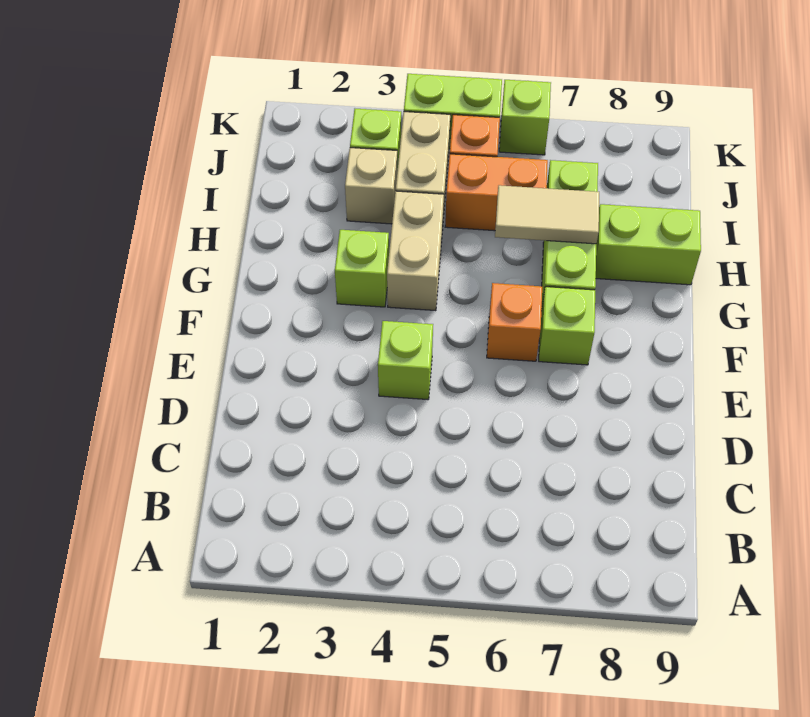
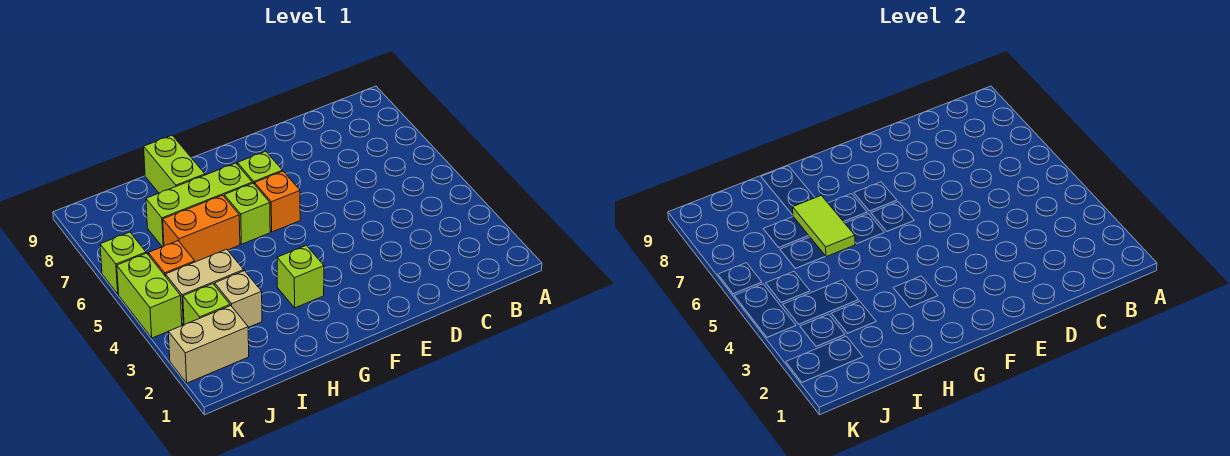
lime brick E4 level 1 -> lime brick G6 level 1
tan brick G4:H4 level 1 -> tan brick J2:K2 level 1
tan tile H6:H7 level 2 -> lime tile H6:H7 level 2
orange brick I5:I6 level 1 -> orange brick H6:I6 level 1

